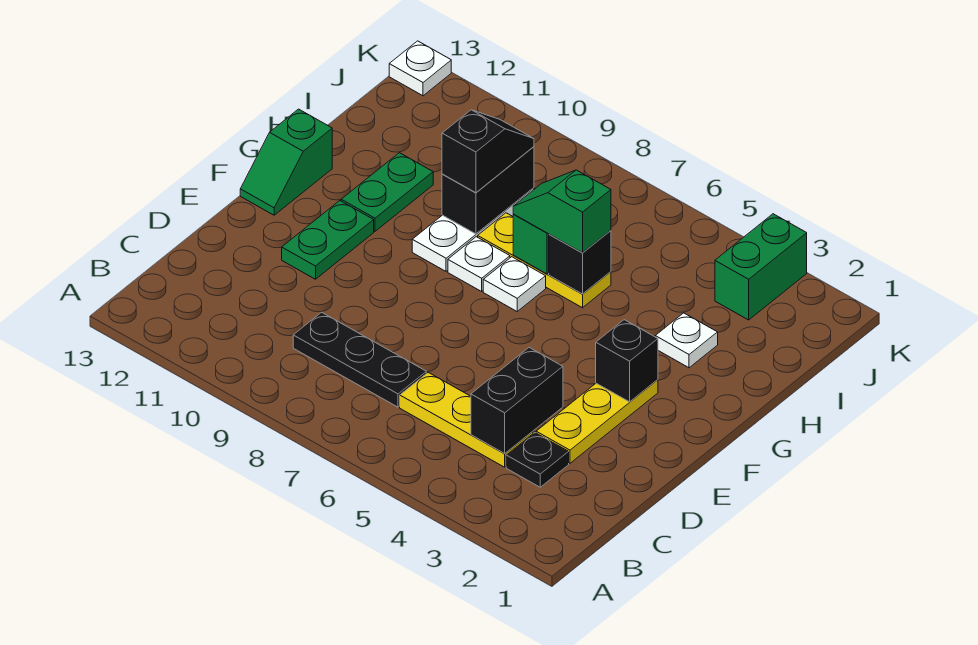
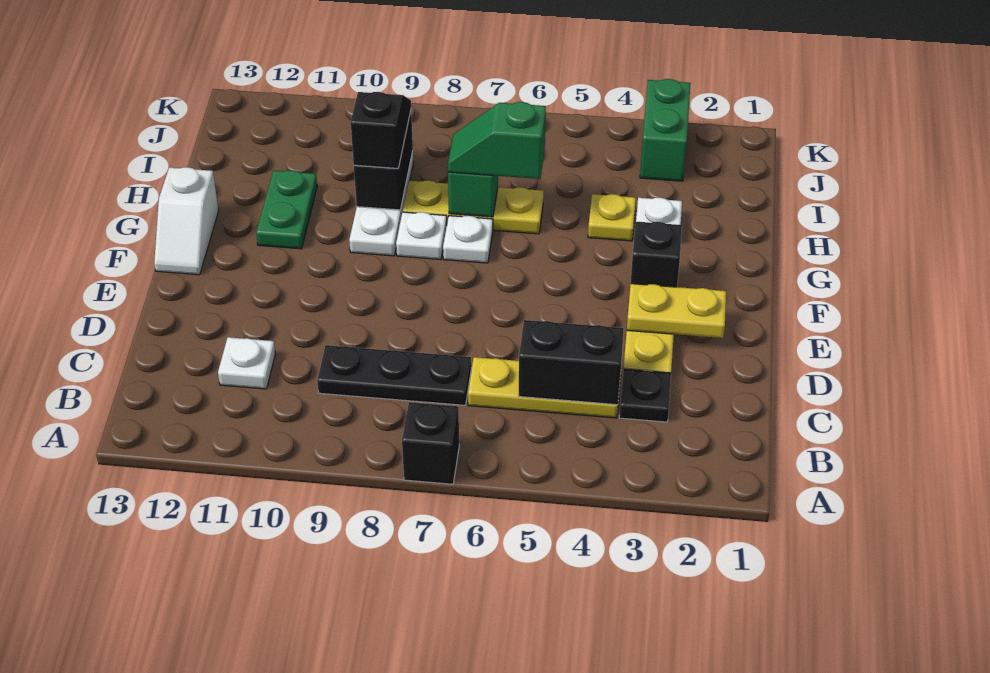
black brick C4:D4 level 2 -> black brick C4:C5 level 2
none -> yellow plate E2:E3 level 2
green plate E11:F11 level 1 -> none
green slope F13:G13 level 1 top G -> white slope F13:G13 level 1 top G
none -> yellow plate H4 level 1
black brick H6 level 2 -> black brick A7 level 1
white plate K13 level 1 -> white plate C11 level 1

